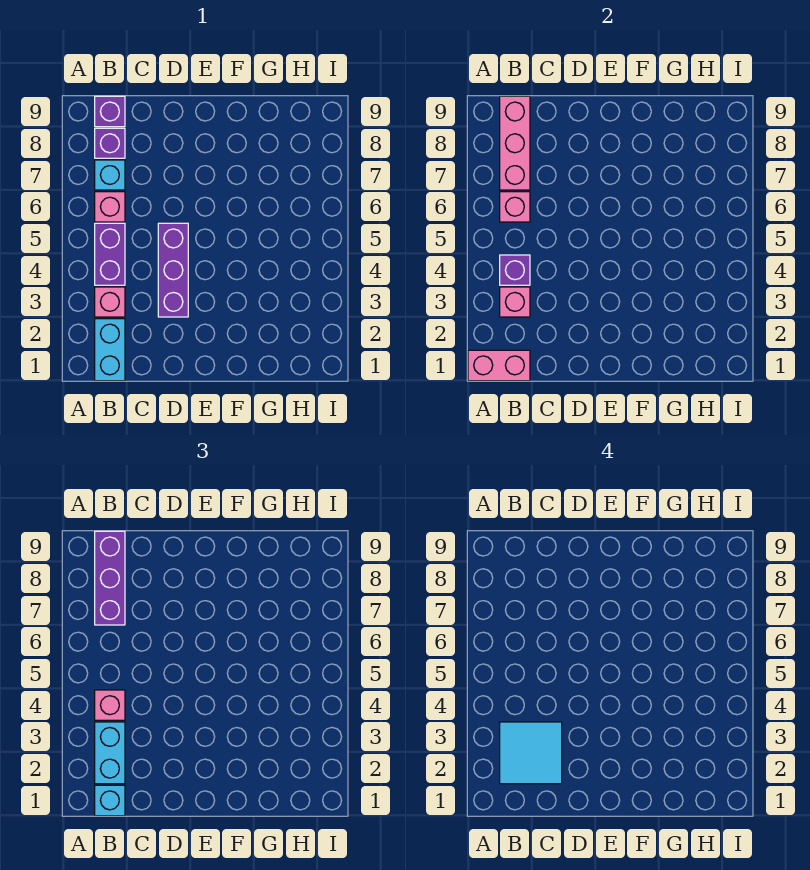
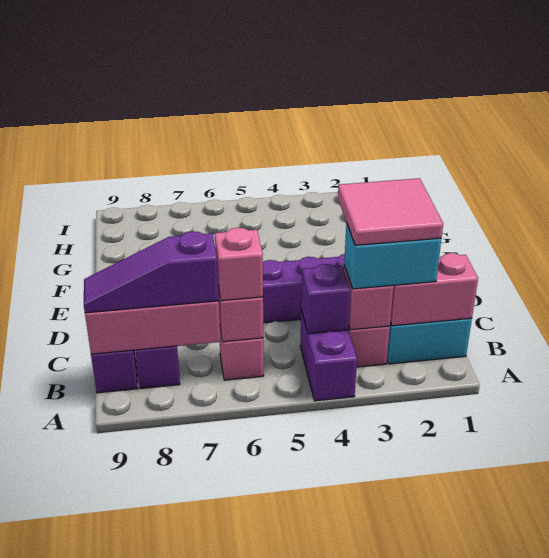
pink brick A1:B1 level 2 -> pink brick B1:B2 level 2
cyan brick B1 level 3 -> none
cyan tile B2:C3 level 4 -> pink tile B2:C3 level 4
purple brick B4:B5 level 1 -> purple brick A4:B4 level 1
pink brick B4 level 3 -> pink brick B6 level 3
cyan brick B7 level 1 -> none
purple brick B7:B9 level 3 -> purple slope B7:B9 level 3 top 7

